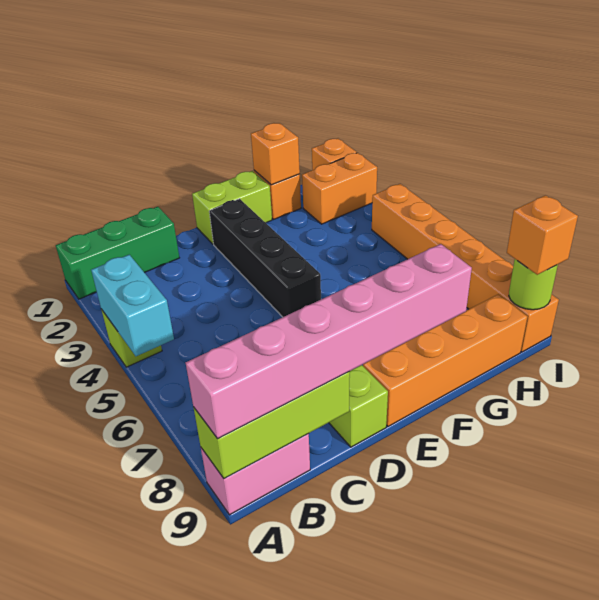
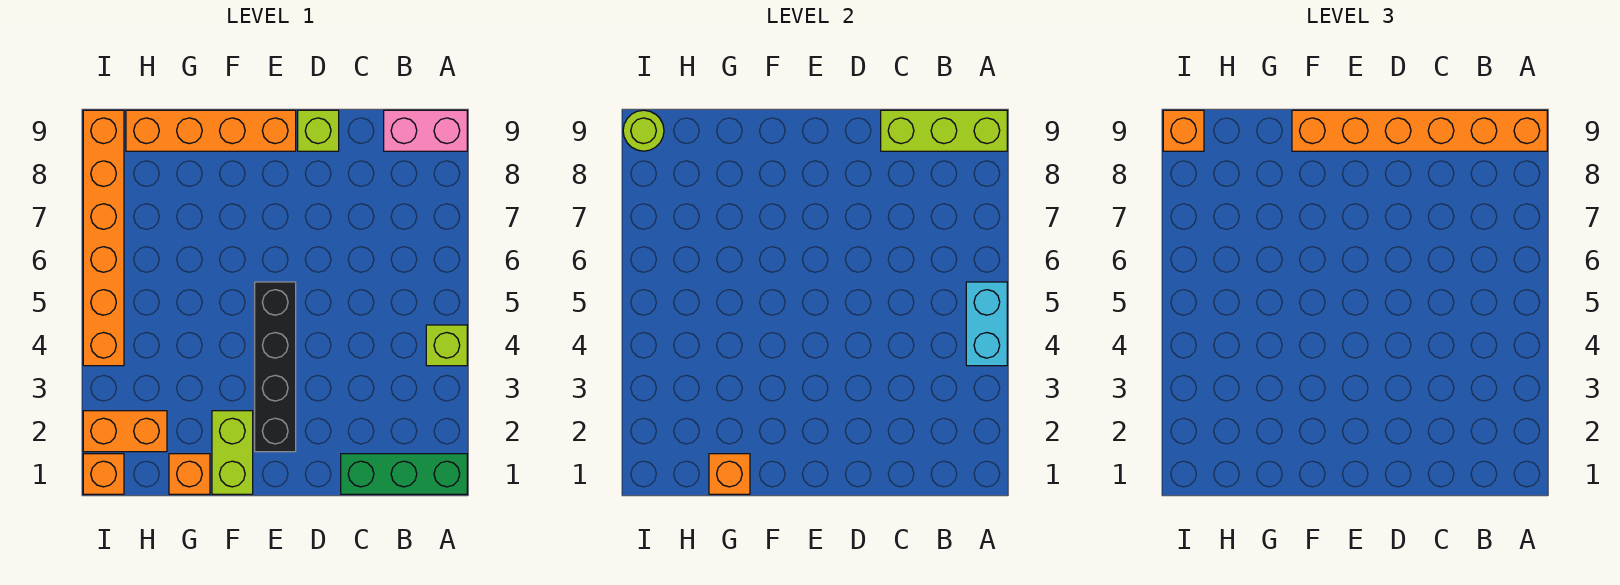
pink brick A9:F9 level 3 -> orange brick A9:F9 level 3
lime brick E1:F1 level 1 -> lime brick F1:F2 level 1

